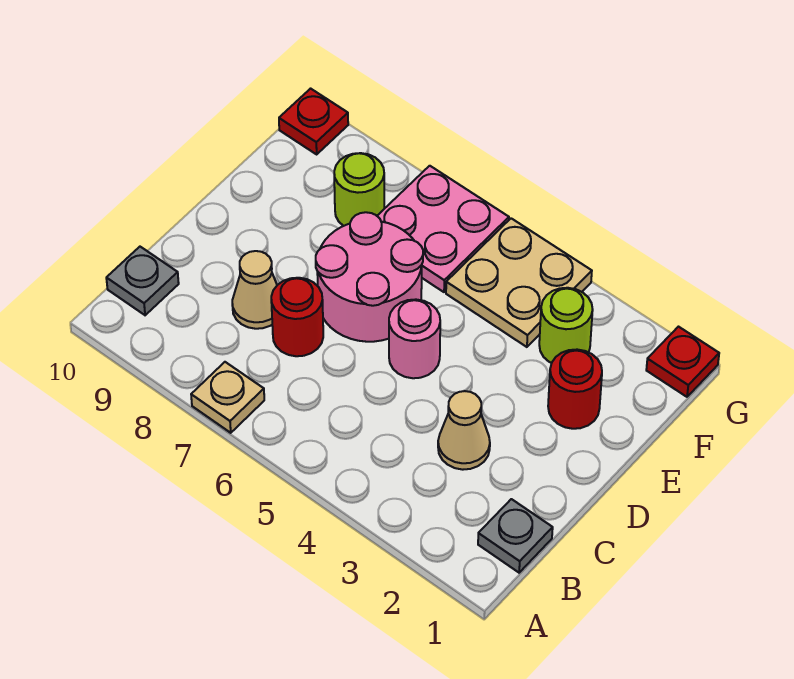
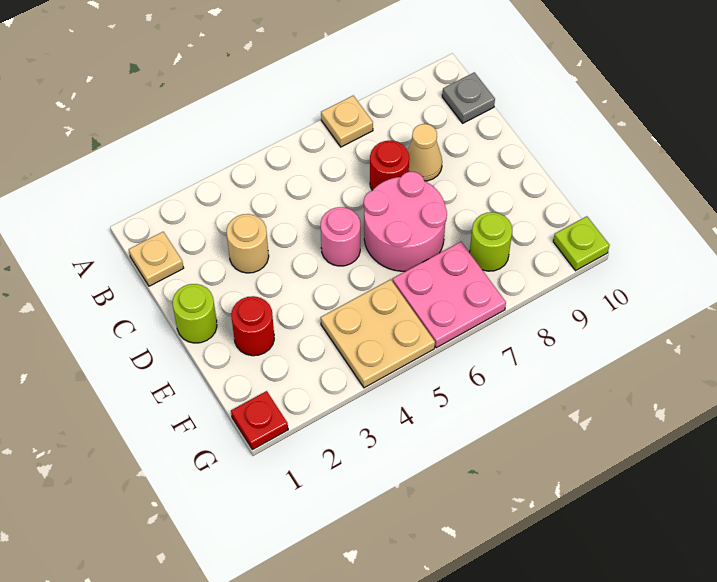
grey plate B1 level 1 -> tan plate B1 level 1
tan cone C3 level 1 -> tan round brick C3 level 1
lime round brick F3 level 1 -> lime round brick D1 level 1
red plate G10 level 1 -> lime plate G10 level 1

